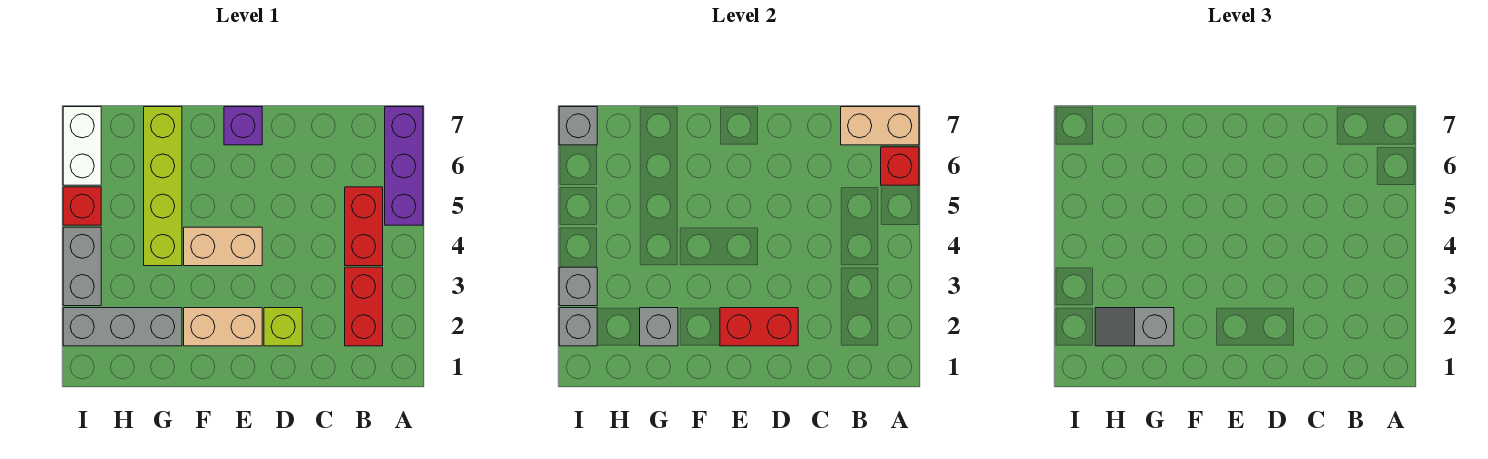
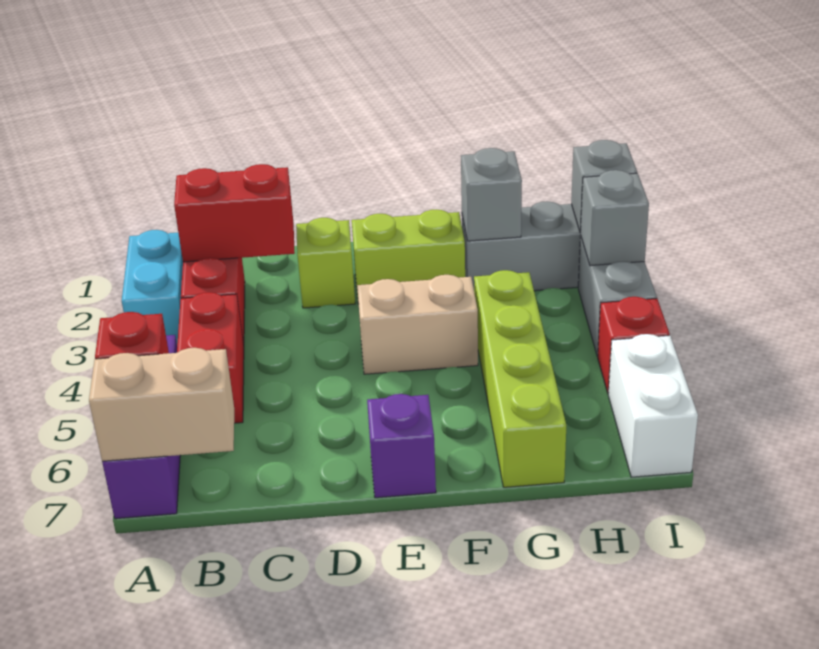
none -> cyan brick A2:A3 level 1
red brick D2:E2 level 2 -> red brick B2:C2 level 2
tan brick E2:F2 level 1 -> lime brick E2:F2 level 1
grey slope G2:H2 level 3 top G -> none
grey brick I7 level 2 -> none

